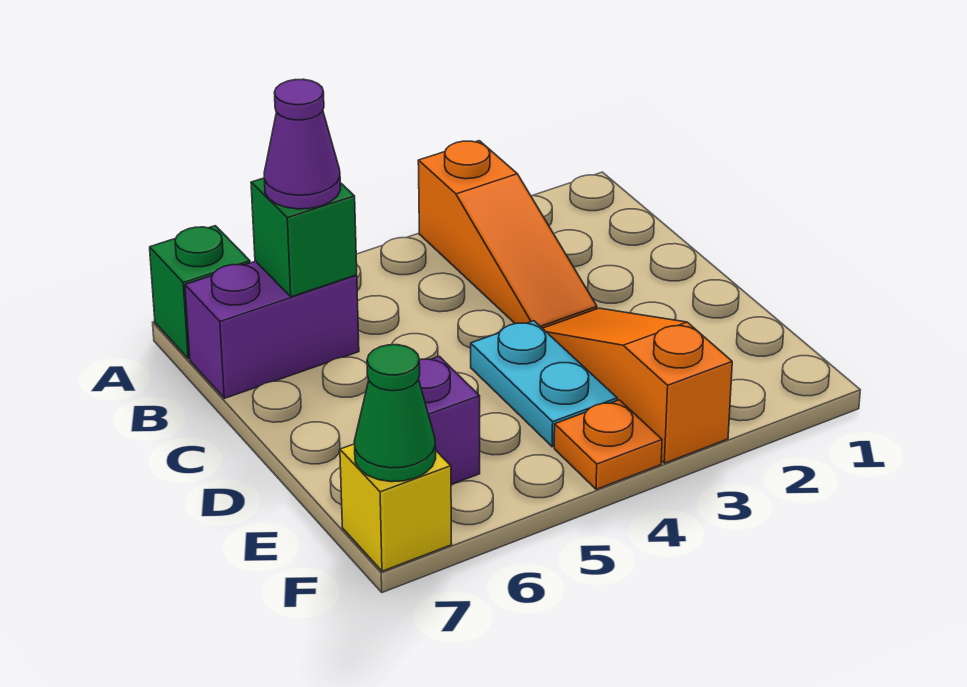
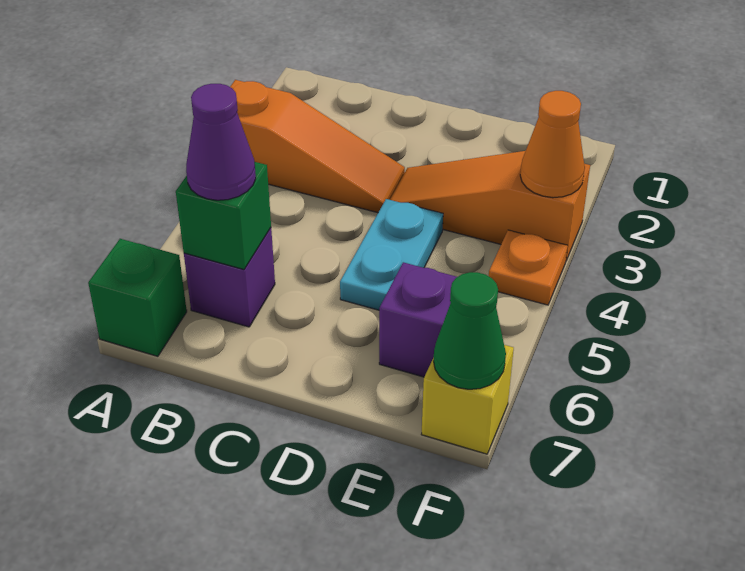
purple brick B6:B7 level 1 -> purple brick B6 level 1
cyan plate D4:E4 level 1 -> cyan plate D4:D5 level 1
none -> orange cone F3 level 2

